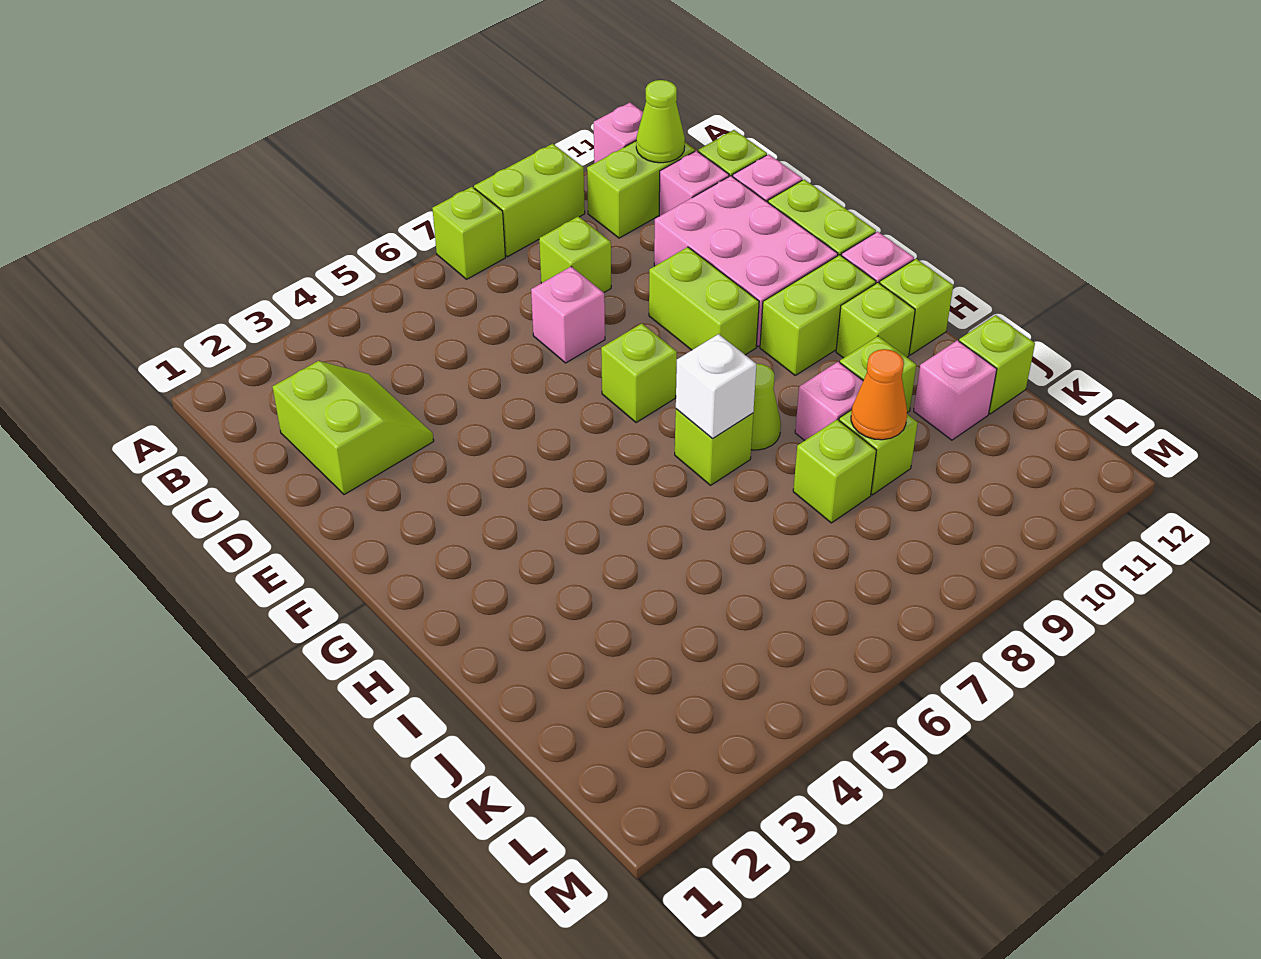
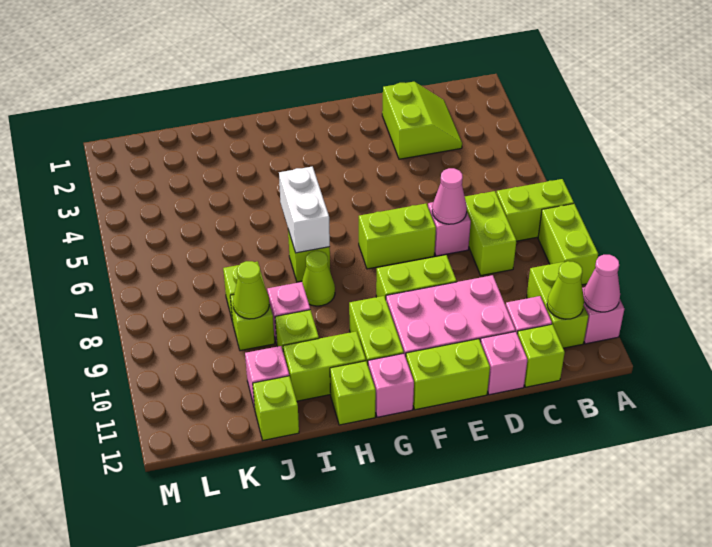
lime brick A7 level 1 -> lime brick A7:B7 level 1
none -> pink cone A11 level 2
lime slope C2:D3 level 1 top 2 -> lime slope C2:D3 level 1 top D
lime brick C8 level 1 -> lime brick C7:C8 level 1
none -> pink cone D7 level 2
lime brick F7 level 1 -> lime brick E7:F7 level 1
white brick H7 level 2 -> white brick H6:H7 level 2
lime brick H11 level 1 -> lime brick H11:I11 level 1
orange cone J9 level 2 -> lime cone J9 level 2

